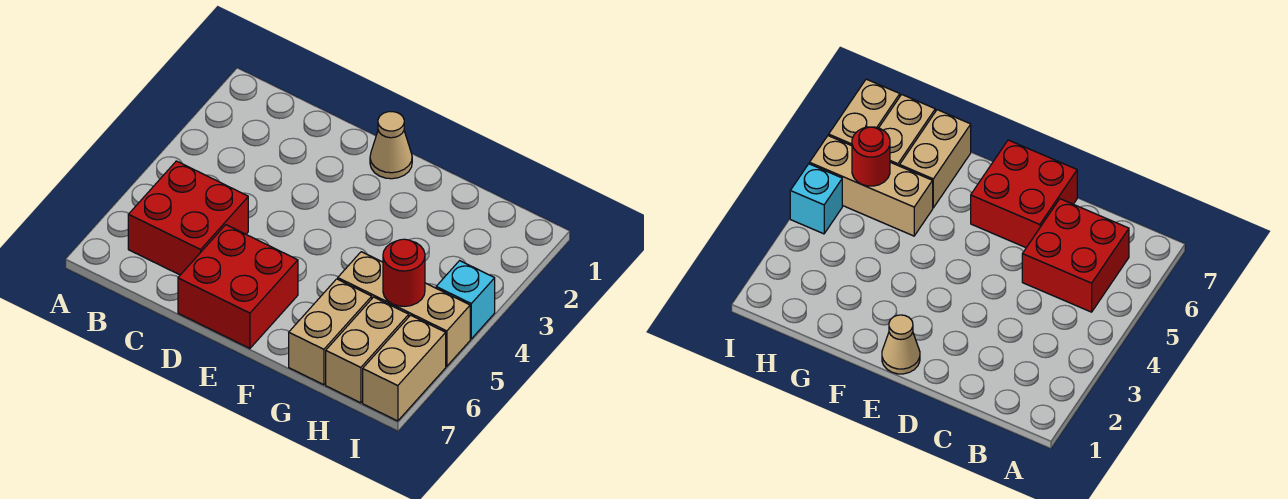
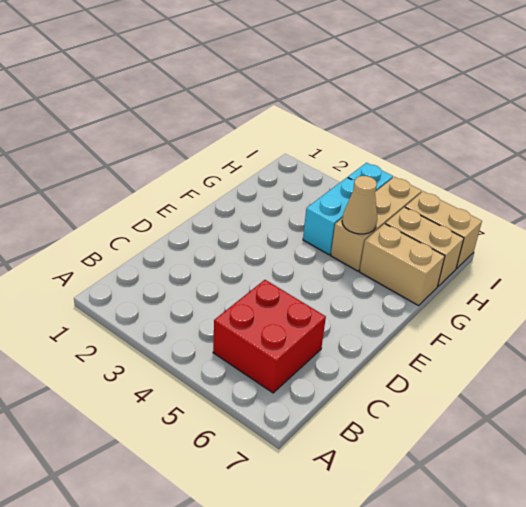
red brick D6:E7 level 1 -> none
tan cone E1 level 1 -> tan cone G5 level 2
none -> cyan brick G4:H4 level 1
red round brick H5 level 2 -> none

